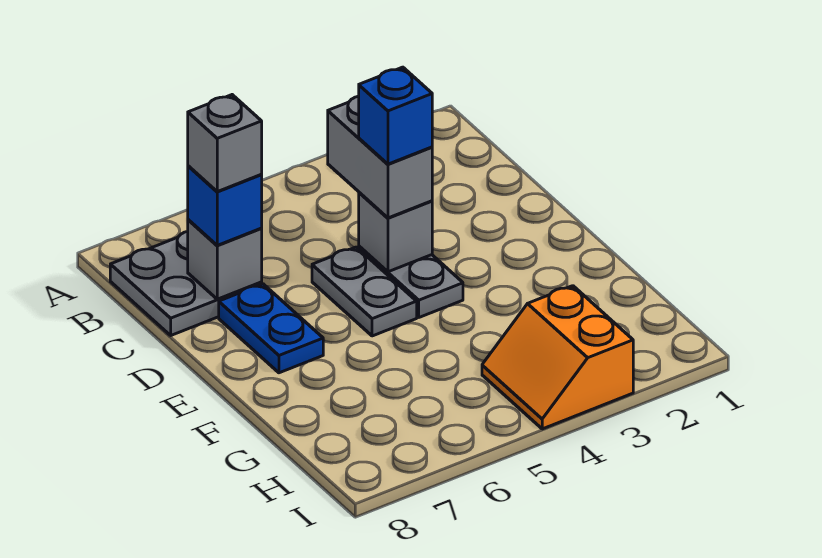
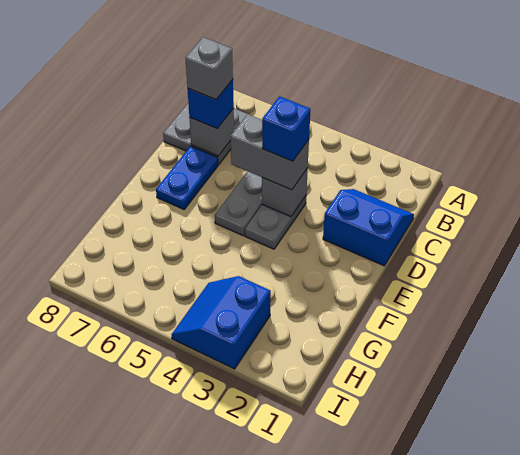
none -> blue slope C1:D2 level 1 top D
grey brick C4:D4 level 3 -> grey brick D4:D5 level 3
orange slope H3:I4 level 1 top 3 -> blue slope H3:I4 level 1 top 3

